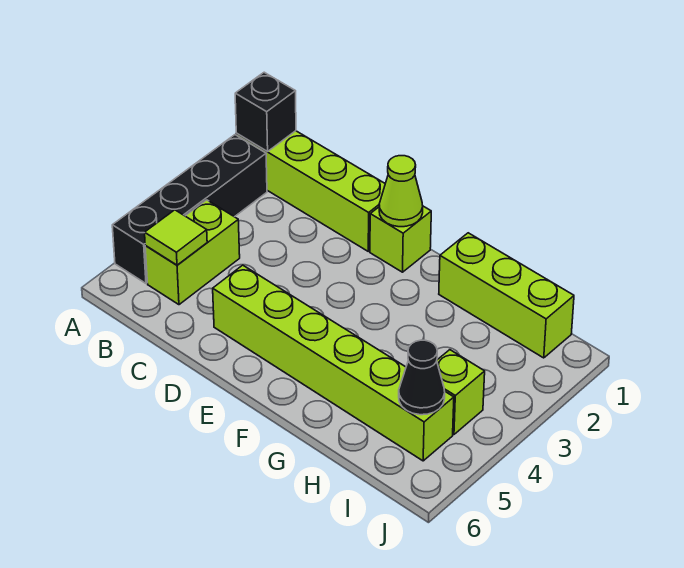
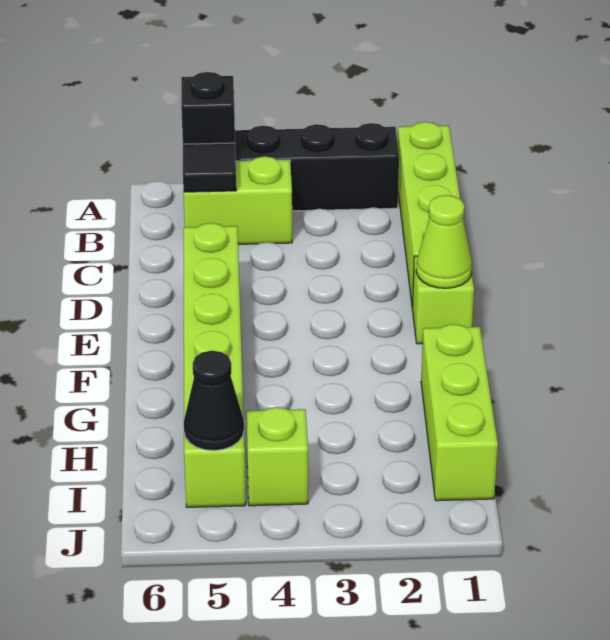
black brick A1 level 2 -> black brick A5 level 2
lime tile B5 level 2 -> black tile B5 level 2

